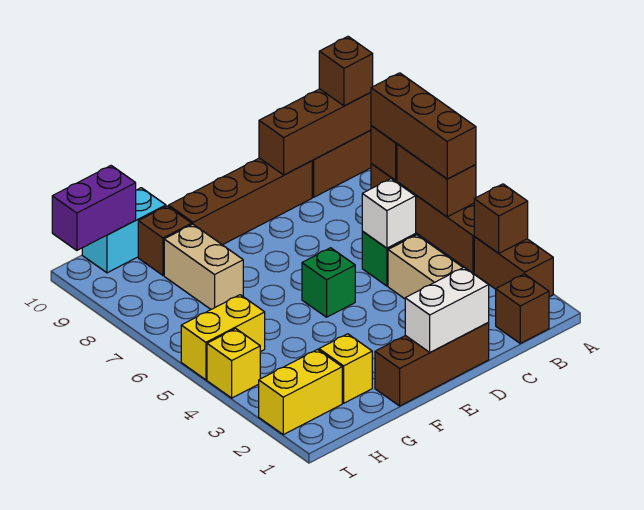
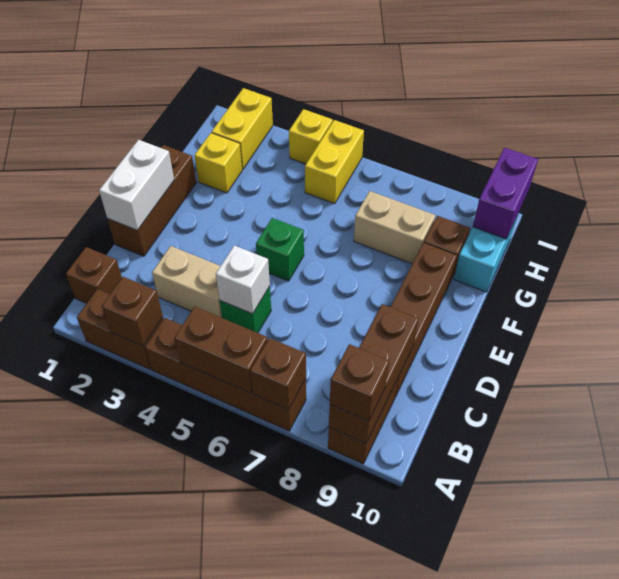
brown brick A5:A7 level 3 -> none

